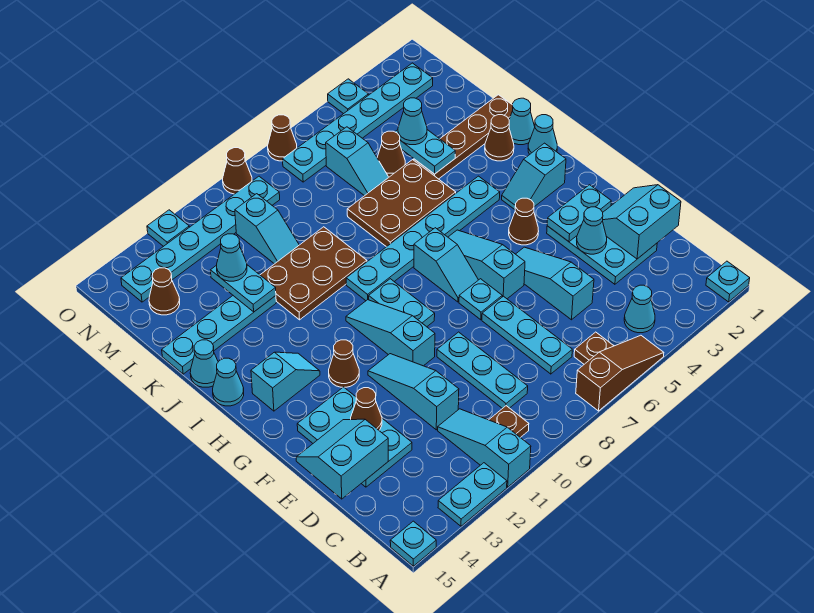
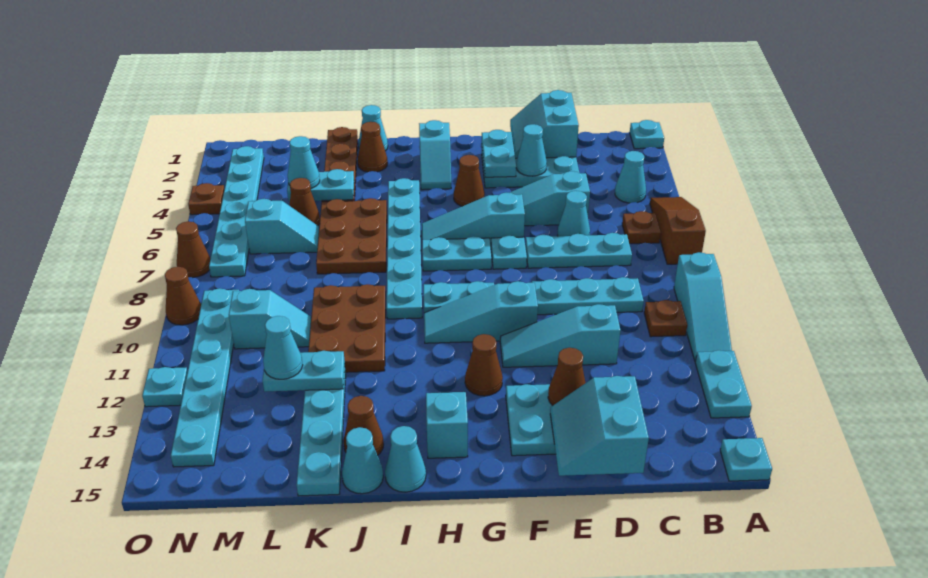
cyan slope A11:C11 level 1 top A -> cyan slope A9:A11 level 1 top 9
cyan slope G7:H7 level 1 top H -> cyan plate G7:H7 level 1
cyan cone I1 level 1 -> cyan cone D6 level 1
brown cone M14 level 1 -> brown cone J14 level 1
cyan plate O4 level 1 -> brown plate O4 level 1

